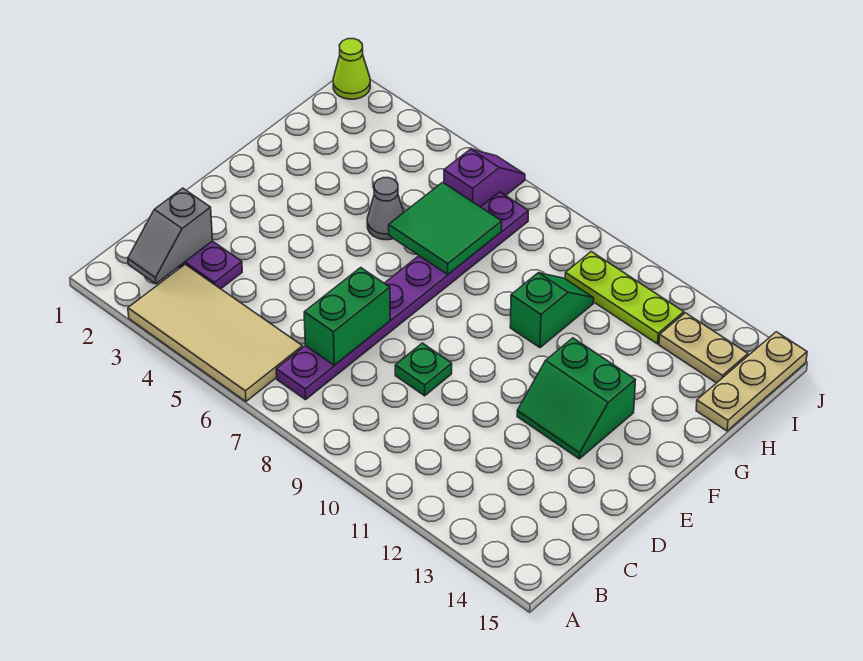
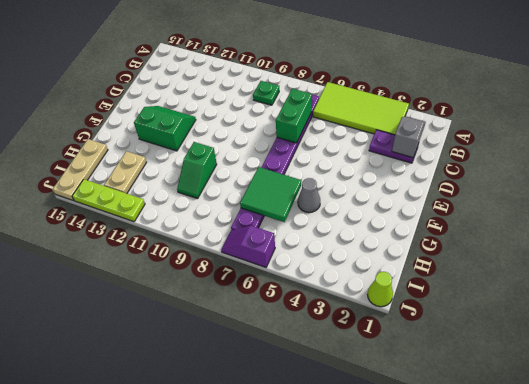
tan tile A3:B6 level 1 -> lime tile A3:B6 level 1
green plate D9 level 1 -> green plate B9 level 1
purple slope I6:J6 level 1 top I -> purple slope J6:J7 level 1 top 6
lime plate I10:I12 level 1 -> lime plate J12:J14 level 1
tan plate I13:I14 level 1 -> tan plate H13:I13 level 1

